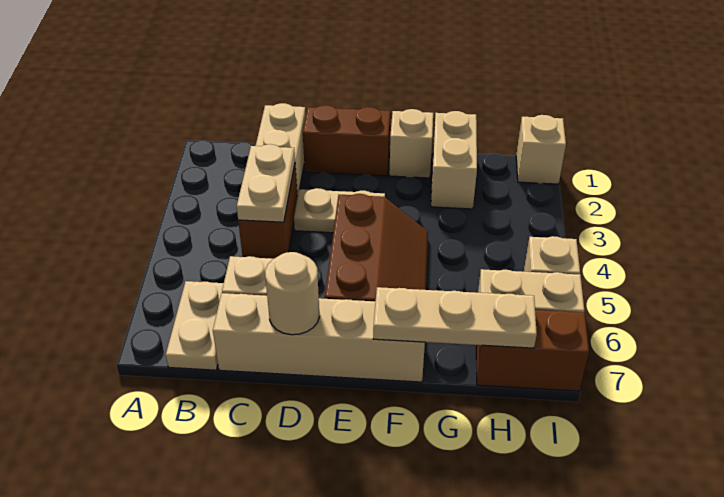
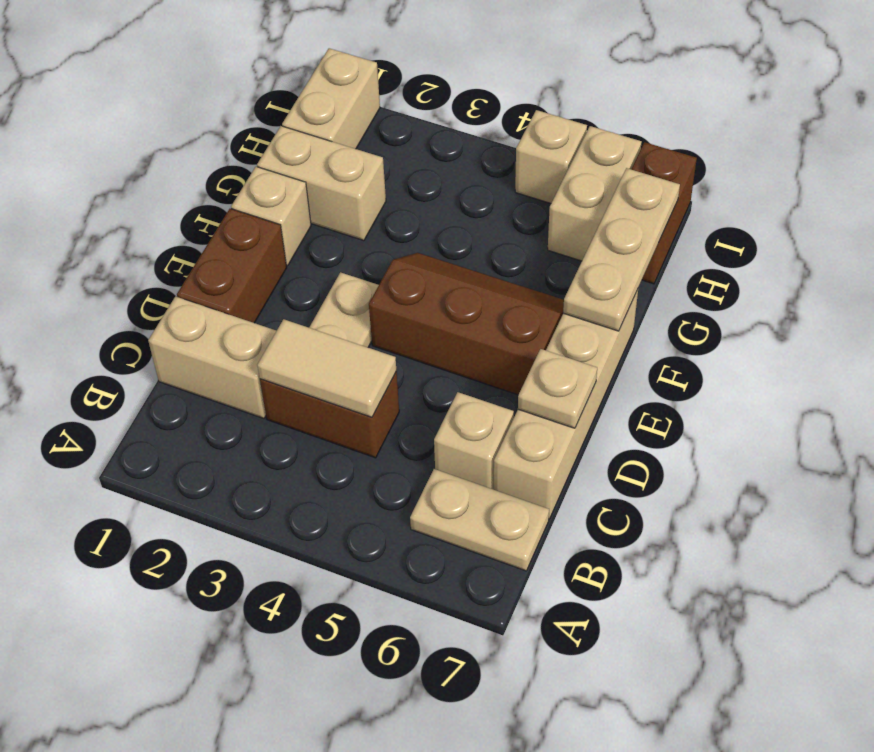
tan plate C3:C4 level 2 -> tan tile C3:C4 level 2
tan round brick D7 level 2 -> tan plate D7 level 2
tan brick I1 level 1 -> tan brick H1:I1 level 1

